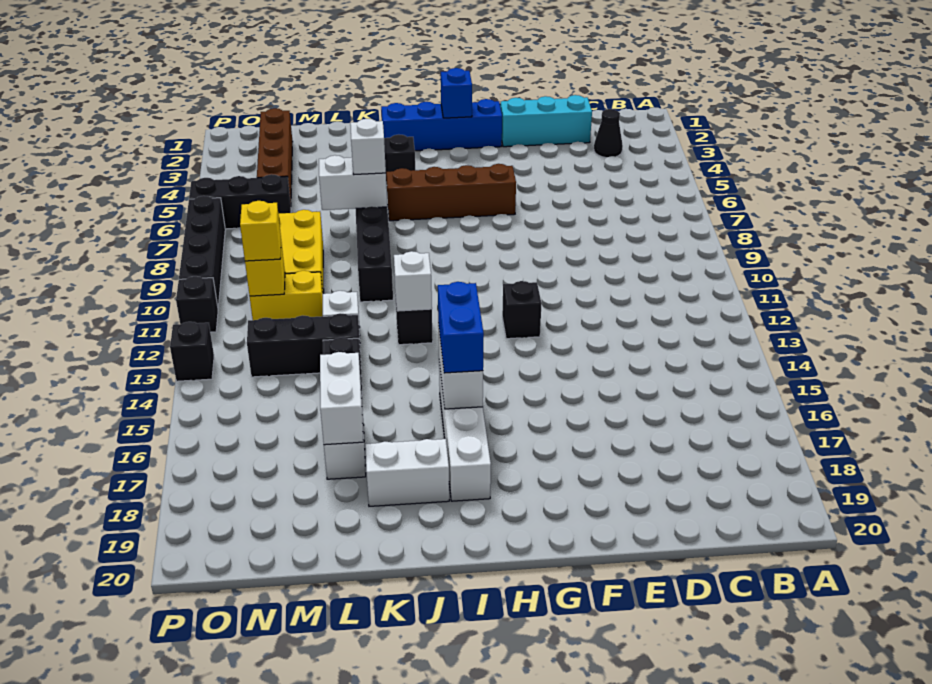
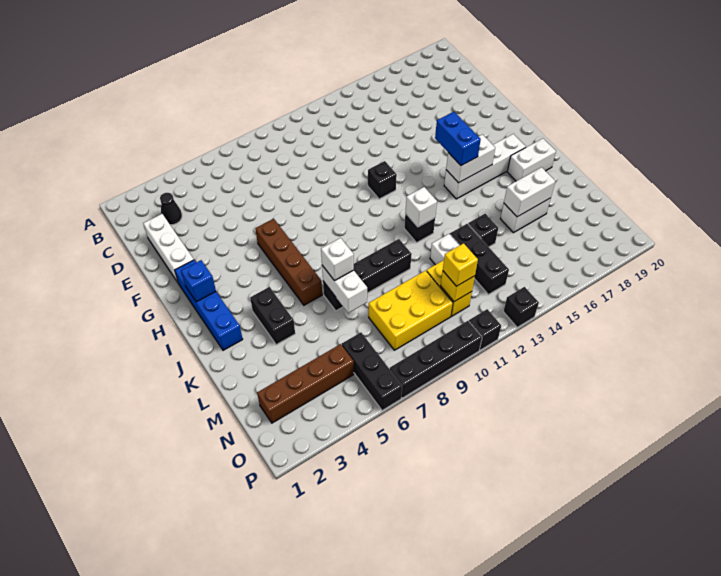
cyan brick D2:F2 level 1 -> white brick D2:F2 level 1
blue brick I15:I16 level 3 -> blue brick H15:I15 level 3
white brick J18:K18 level 1 -> white brick J18:J19 level 1

